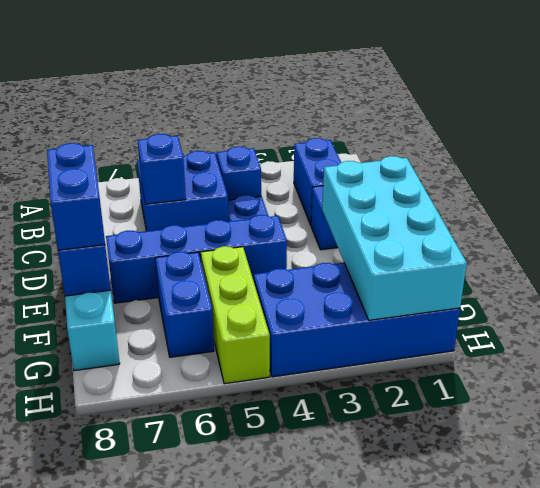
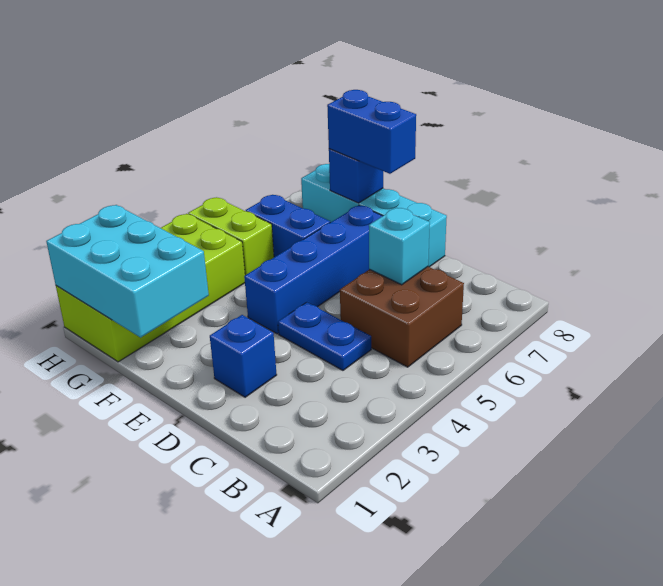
blue brick B2:C2 level 1 -> none
blue brick B4 level 1 -> none
blue brick B5:C6 level 1 -> brown brick B5:C6 level 1
blue brick C6 level 2 -> cyan brick C6 level 2
cyan brick E1:H2 level 2 -> cyan brick F1:H2 level 2
lime brick F5:H5 level 1 -> lime brick G5:H5 level 1
blue brick G1:H4 level 1 -> lime brick G1:H4 level 1

